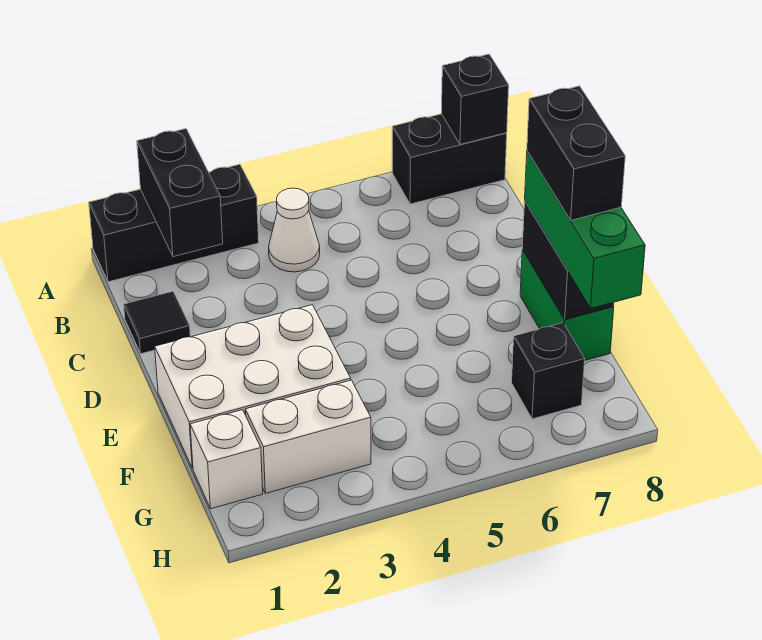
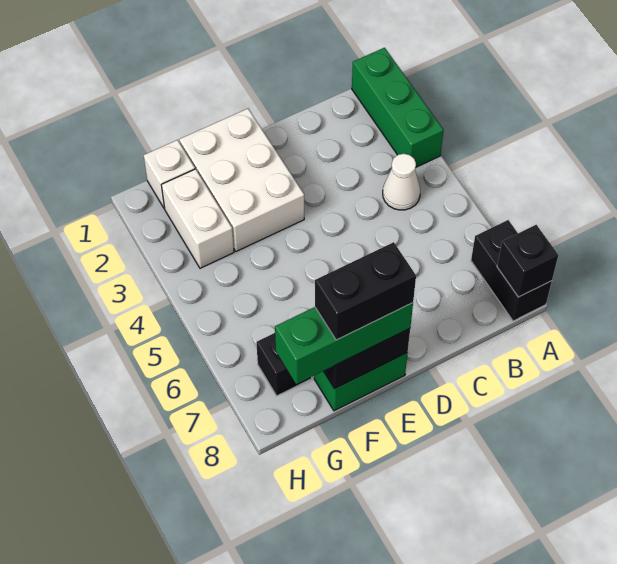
black brick A1:A3 level 1 -> green brick A1:A3 level 1
black brick A2:B2 level 2 -> none
black tile C1 level 1 -> none

